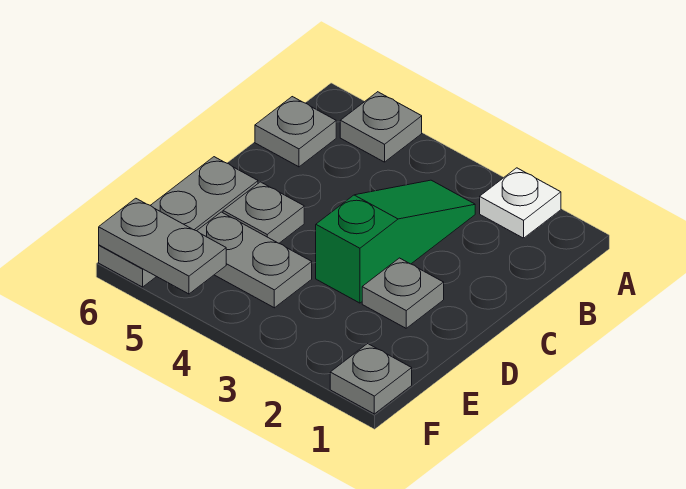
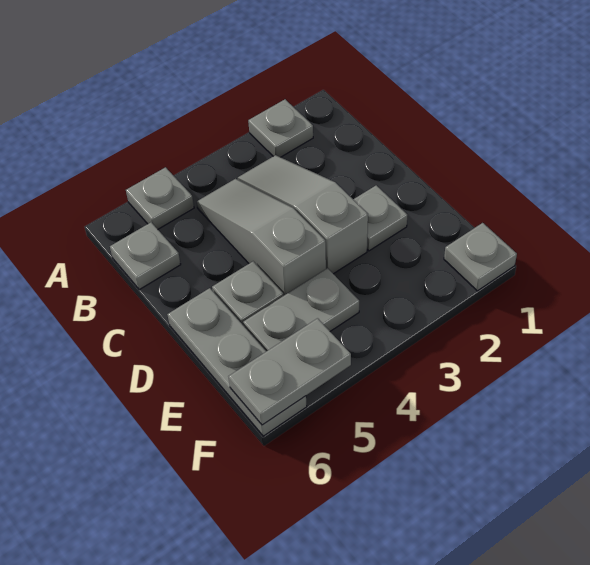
white plate A2 level 1 -> grey plate A2 level 1
green slope B3:D3 level 1 top D -> grey slope B3:D3 level 1 top D
none -> grey slope B4:D4 level 1 top D

